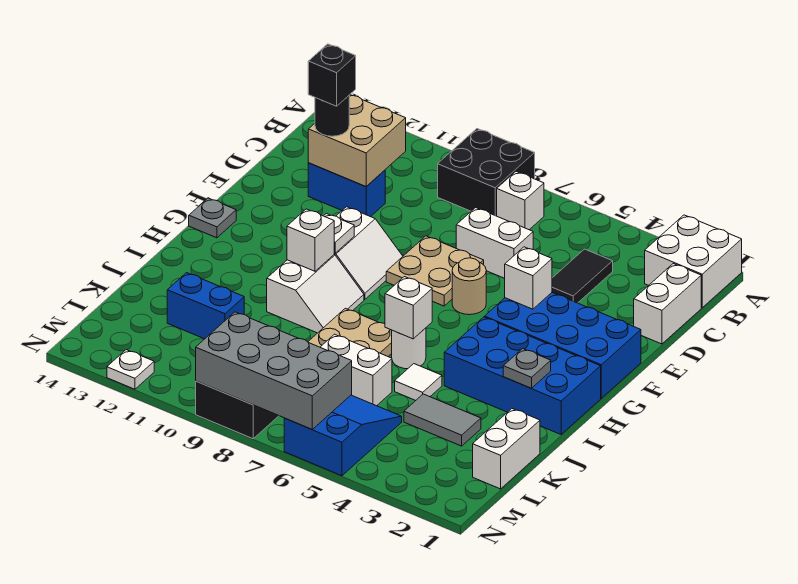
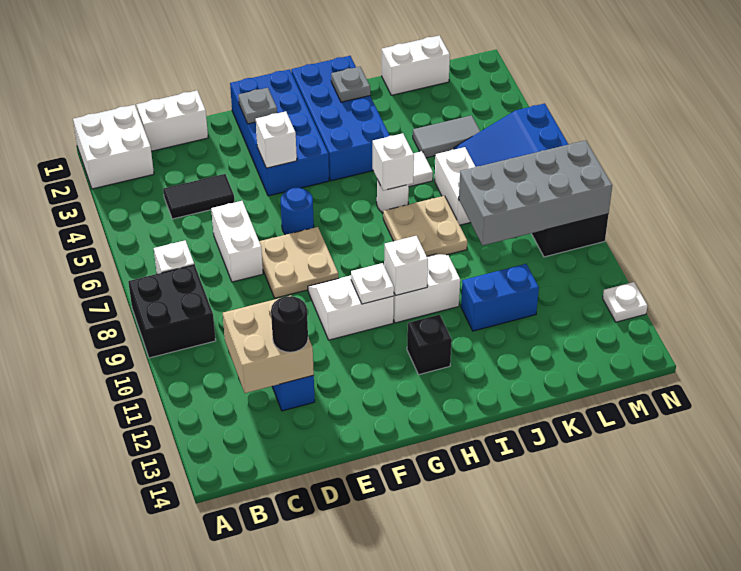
black brick D12 level 4 -> black brick H12 level 1
tan round brick F6 level 1 -> blue round brick F6 level 1
grey plate G14 level 1 -> grey plate F2 level 2
grey tile K3:K4 level 1 -> grey tile K4:L4 level 1
blue brick K11:K12 level 1 -> blue brick J11:K11 level 1
grey brick M6:N9 level 2 -> grey brick K8:N9 level 2

